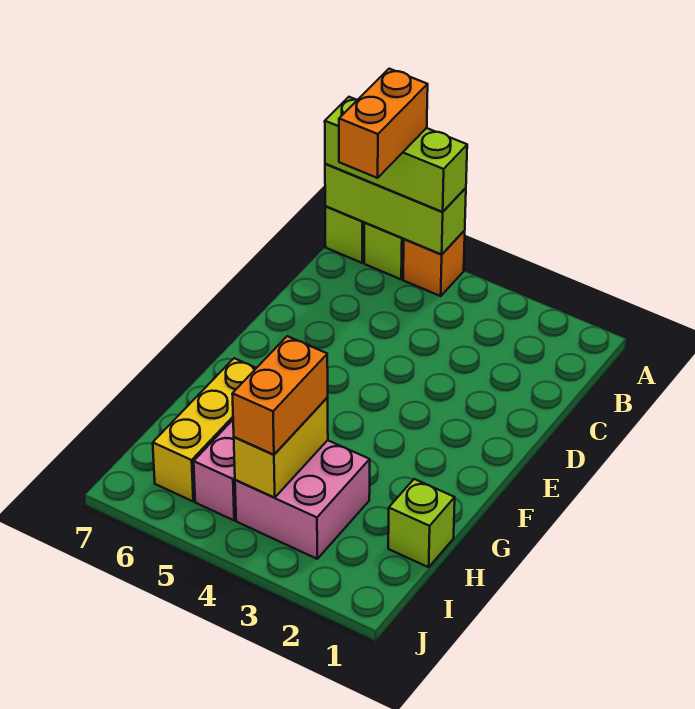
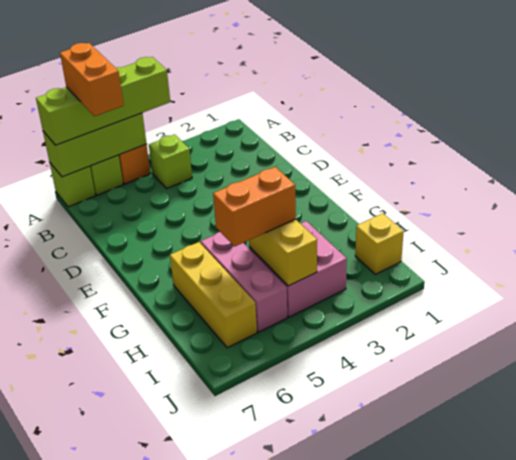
lime brick A5:A7 level 3 -> lime brick A4:A7 level 3
lime brick H1 level 1 -> lime brick B4 level 1
orange brick H4:I4 level 3 -> orange brick H4:H5 level 3
none -> yellow brick I1 level 1

